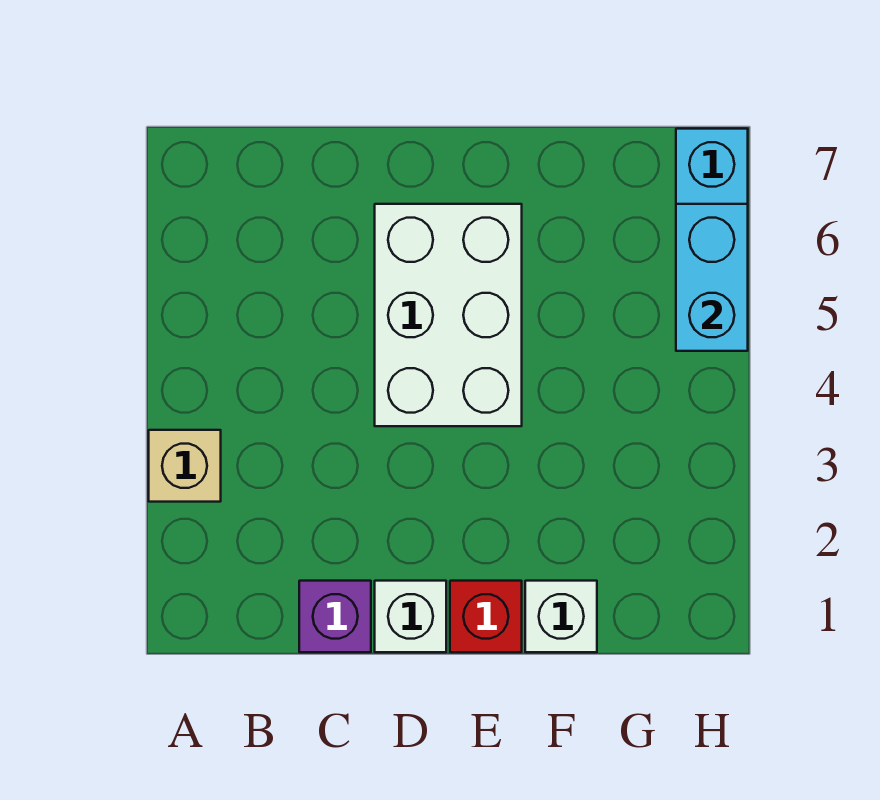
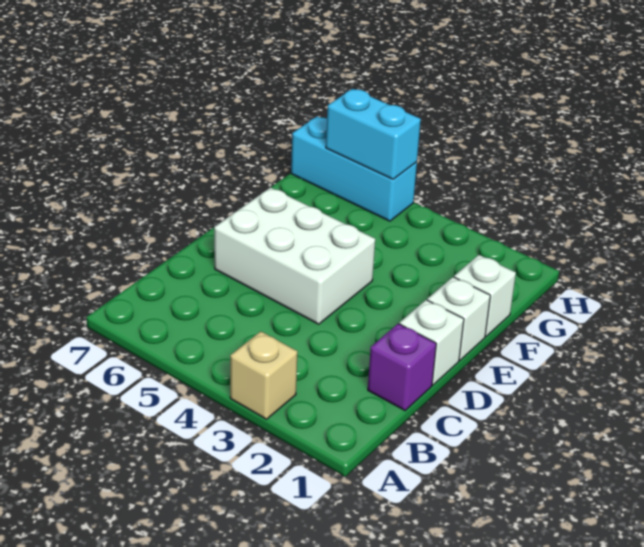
red brick E1 level 1 -> white brick E1 level 1

